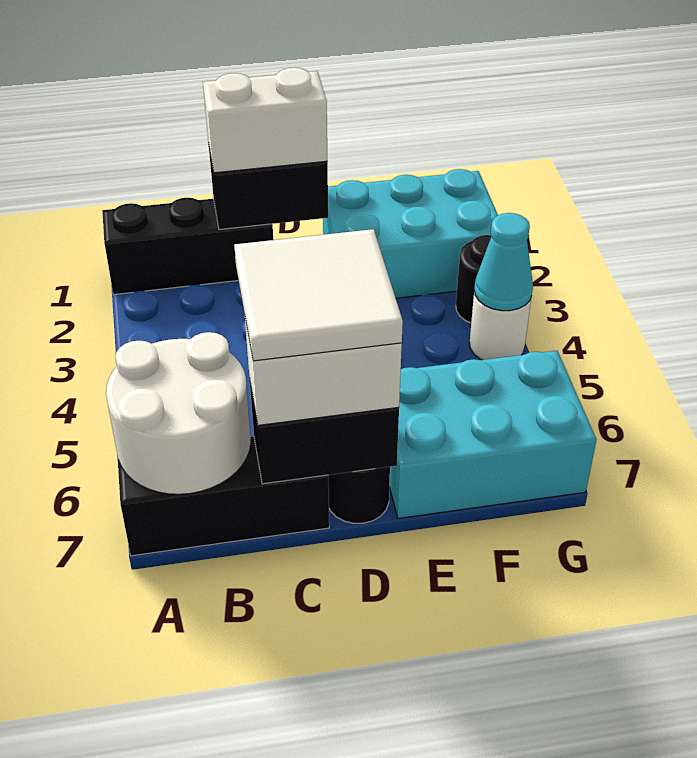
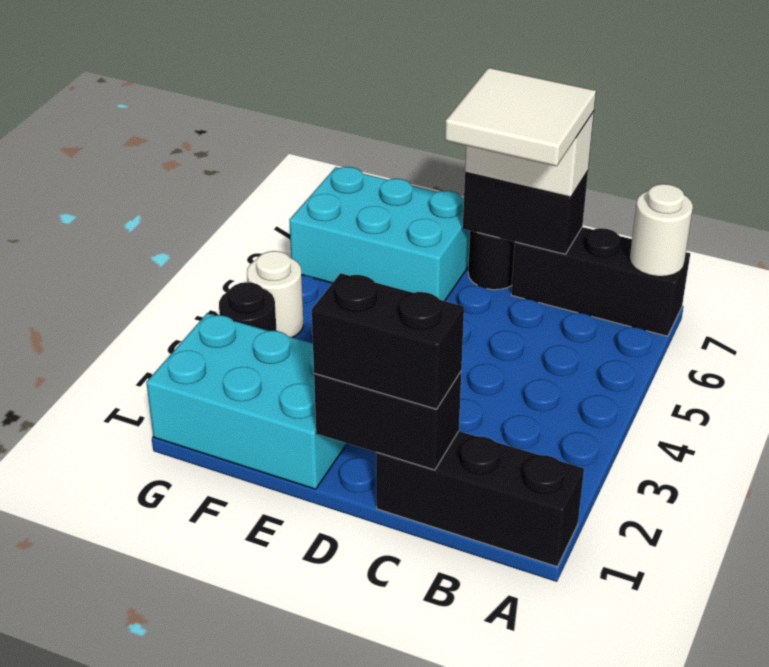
white round brick A6:B7 level 2 -> white round brick A7 level 2
white brick C1:D1 level 3 -> black brick C1:D1 level 3
cyan cone G4 level 2 -> none

